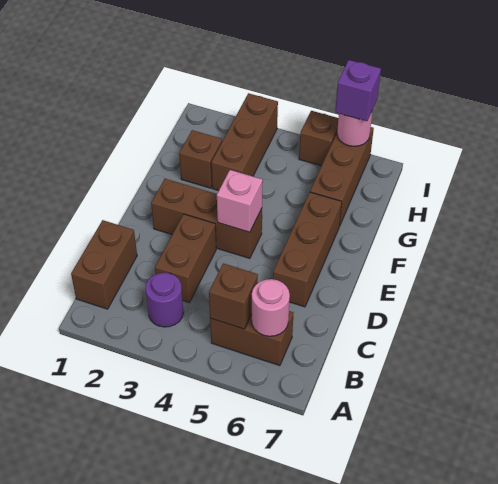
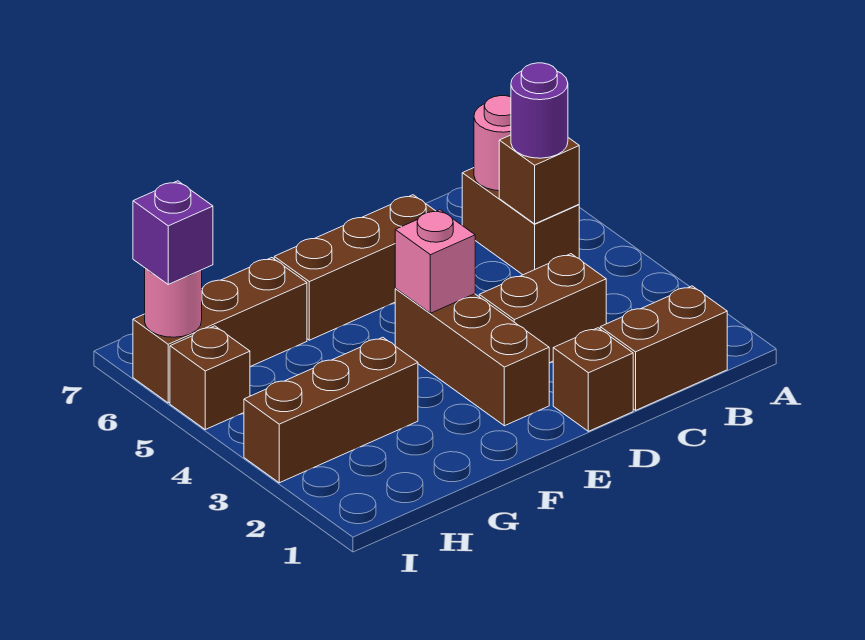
purple round brick B3 level 1 -> purple round brick B5 level 3
brown brick G2 level 1 -> brown brick D1 level 1

